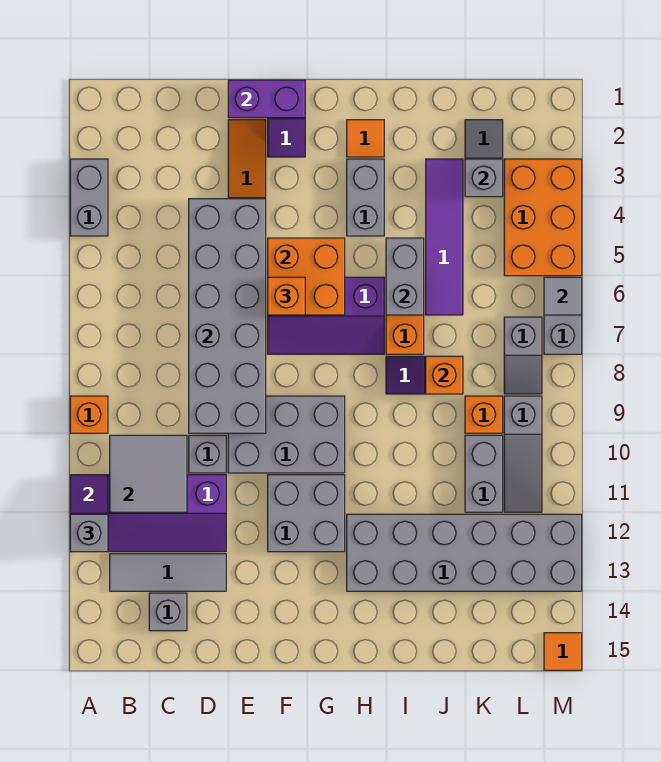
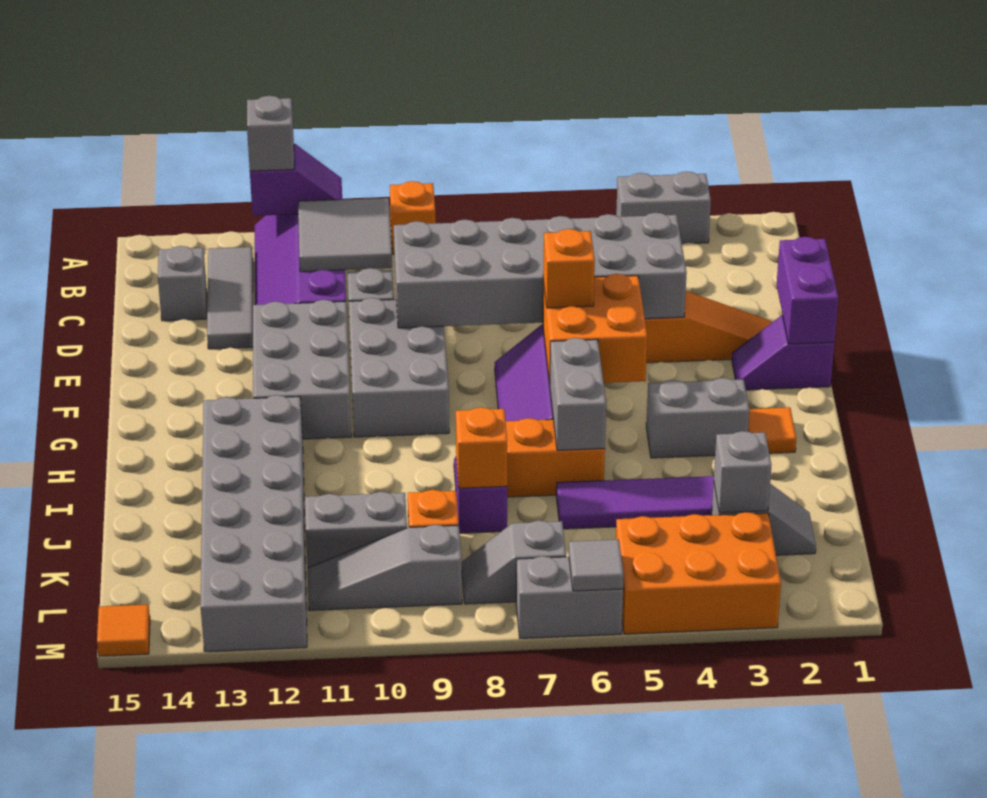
grey brick F11:G12 level 1 -> grey brick E11:G12 level 1
grey brick I5:I6 level 2 -> grey brick H6:I6 level 2

